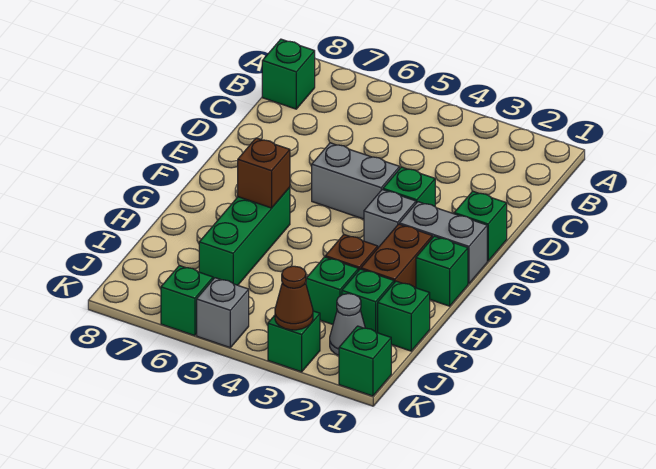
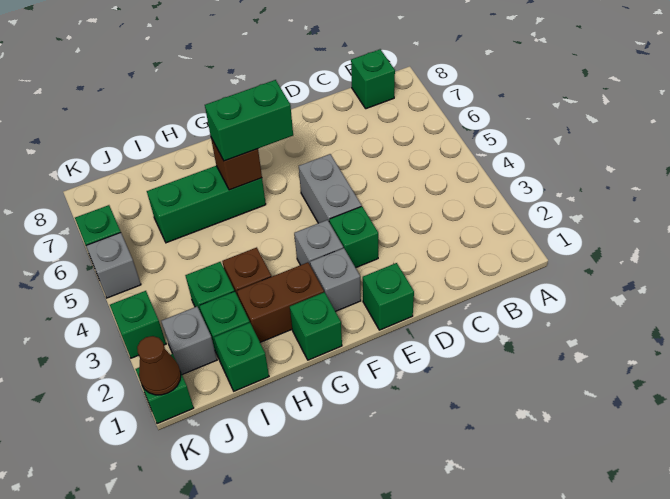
grey brick F1:F2 level 1 -> grey brick F2 level 1
none -> green brick F6:G6 level 3
grey cone J2 level 1 -> grey brick J2 level 1
brown cone K3 level 2 -> brown cone K1 level 2

